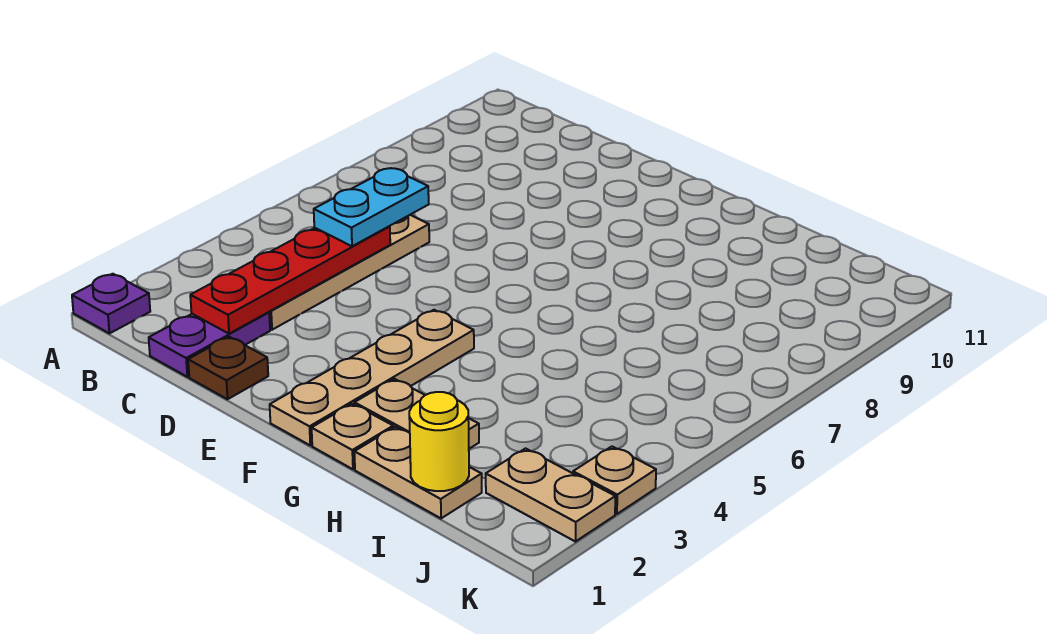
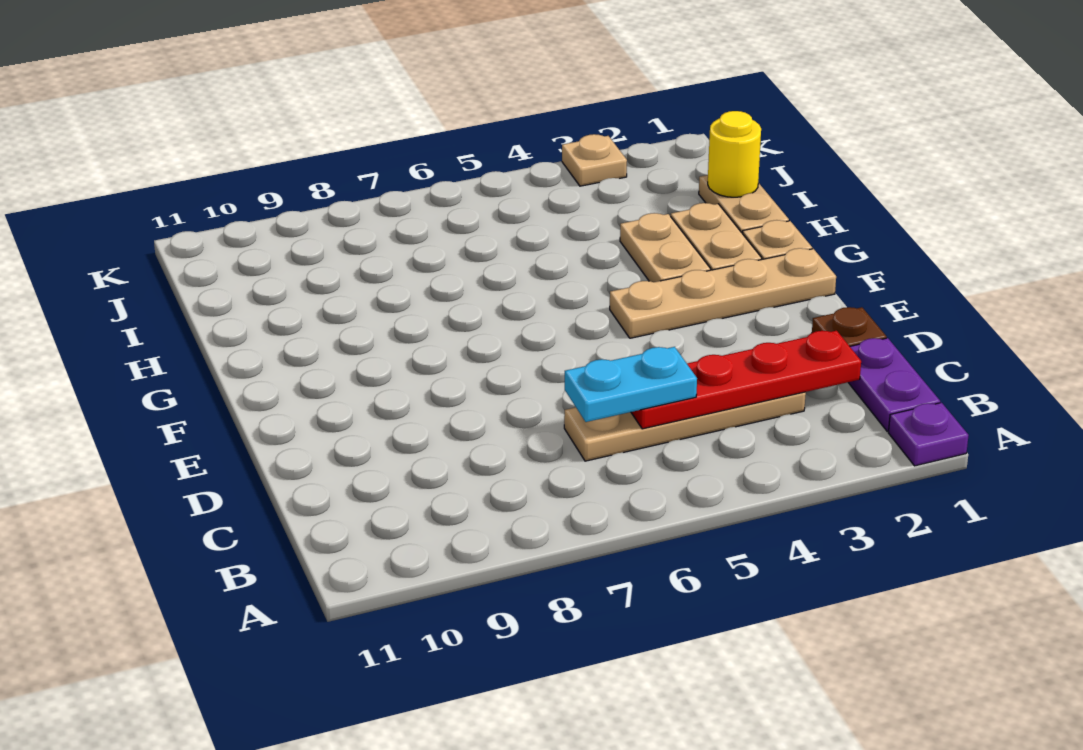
purple plate C1:C2 level 1 -> purple plate B1:C1 level 1
tan plate J2:K2 level 1 -> tan plate G3:H3 level 1

